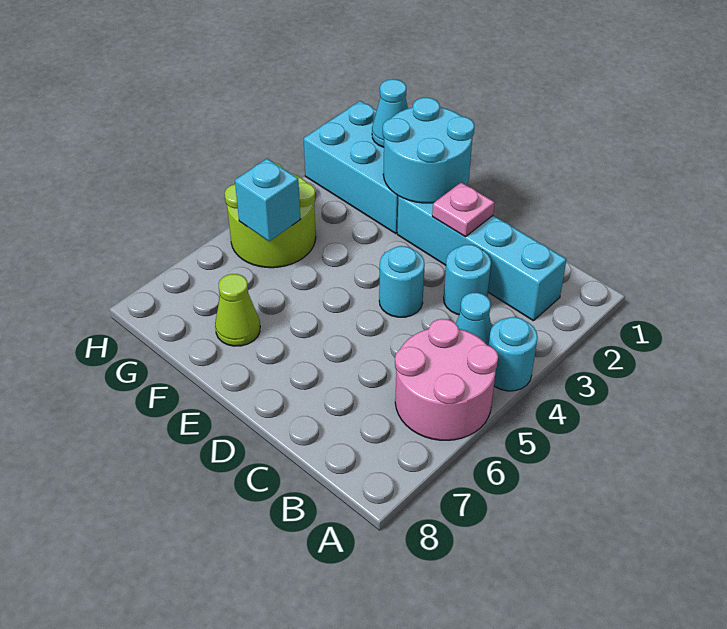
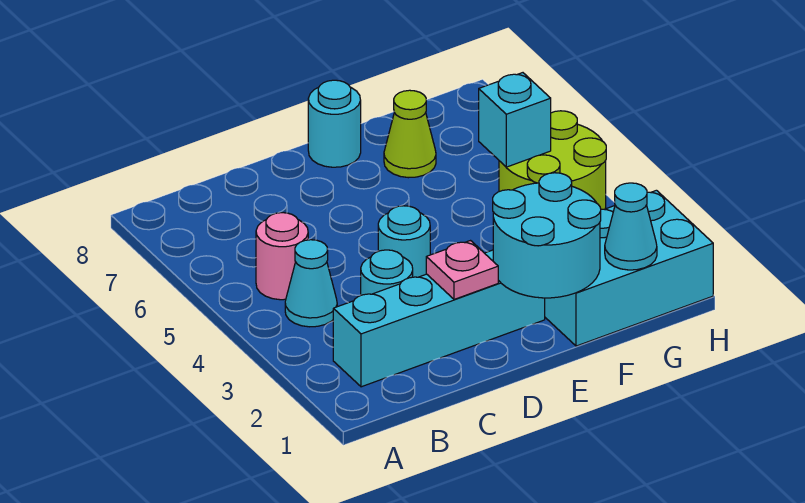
cyan round brick A4 level 1 -> cyan round brick E8 level 1
pink round brick A5:B6 level 1 -> pink round brick B5 level 1

